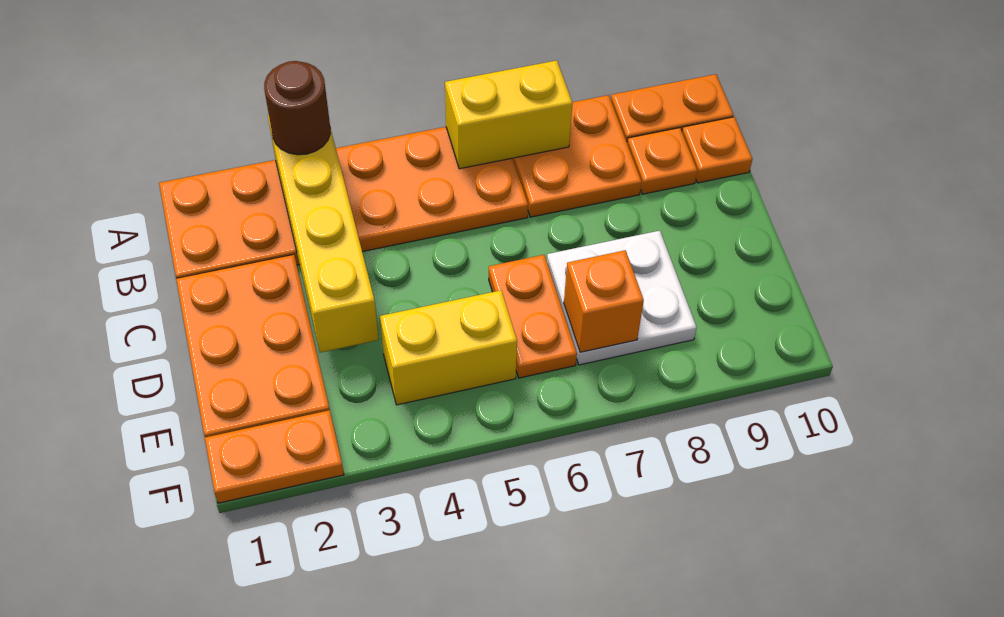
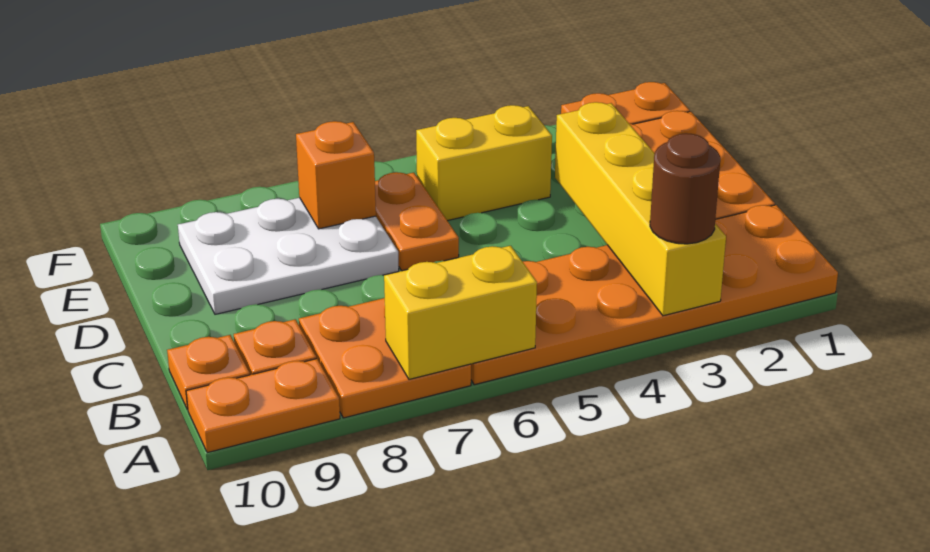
white plate D7:E8 level 1 -> white plate D7:E9 level 1

